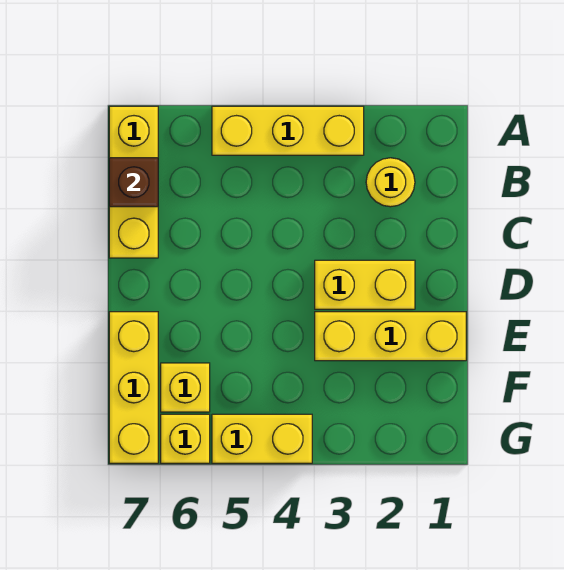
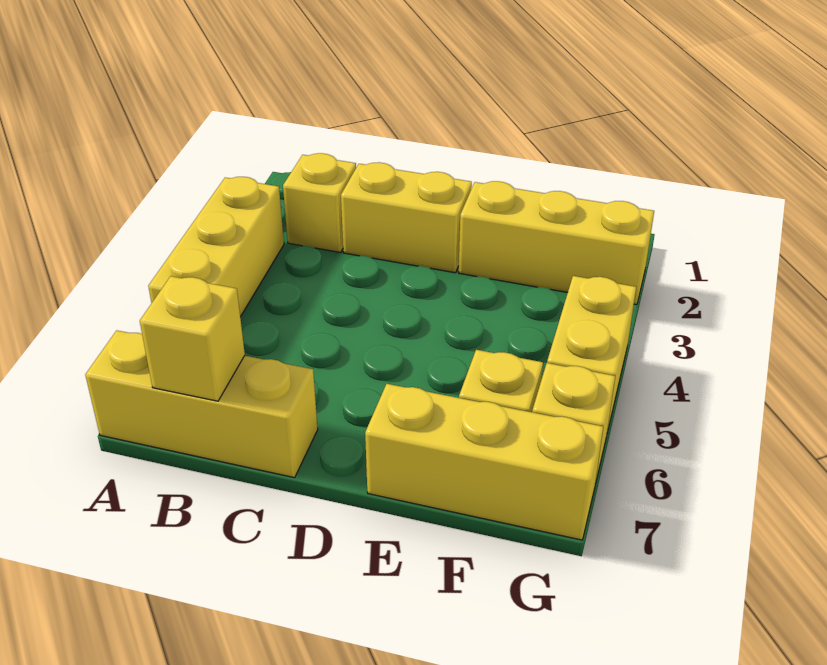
yellow round brick B2 level 1 -> yellow brick B2 level 1
brown brick B7 level 2 -> yellow brick B7 level 2
yellow brick D2:D3 level 1 -> yellow brick C2:D2 level 1
yellow brick E1:E3 level 1 -> yellow brick E2:G2 level 1

